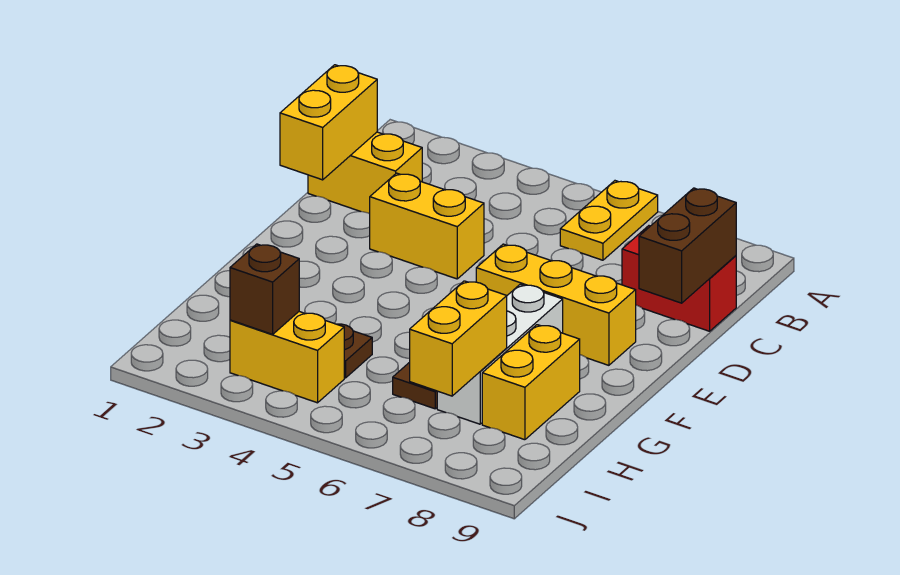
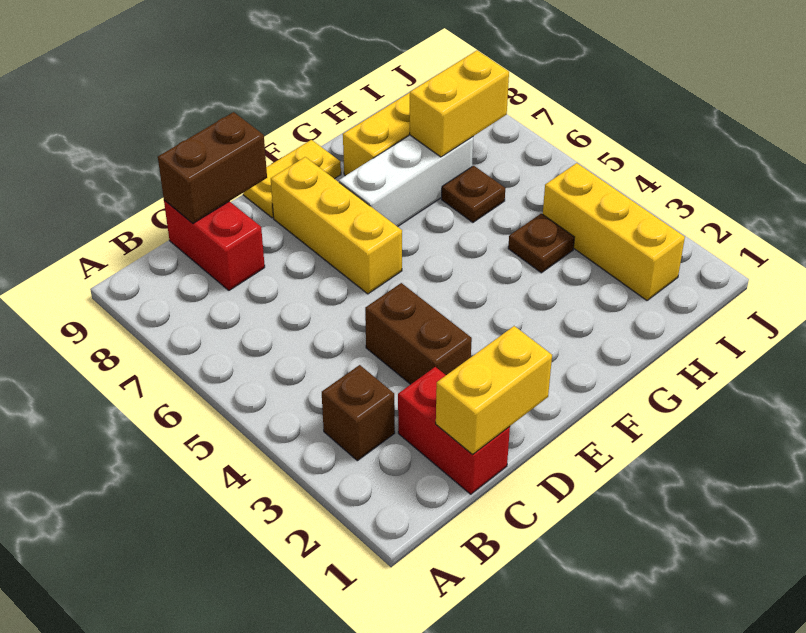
yellow plate A6:B6 level 1 -> yellow plate E9:F9 level 1
yellow brick C1:C2 level 1 -> red brick C1:C2 level 1
yellow brick D3:D4 level 1 -> brown brick D3:D4 level 1
yellow brick I3:I4 level 1 -> yellow brick I2:I4 level 1
brown brick I3 level 2 -> brown brick B3 level 1

